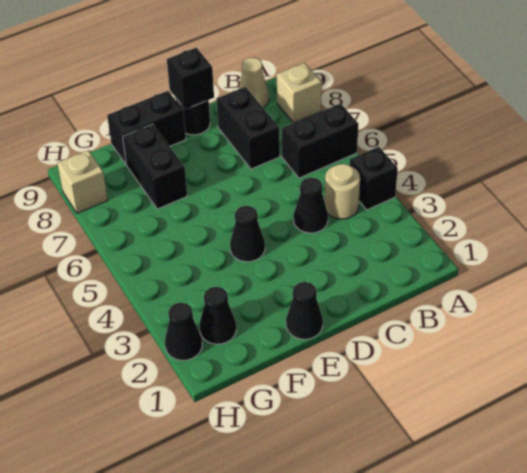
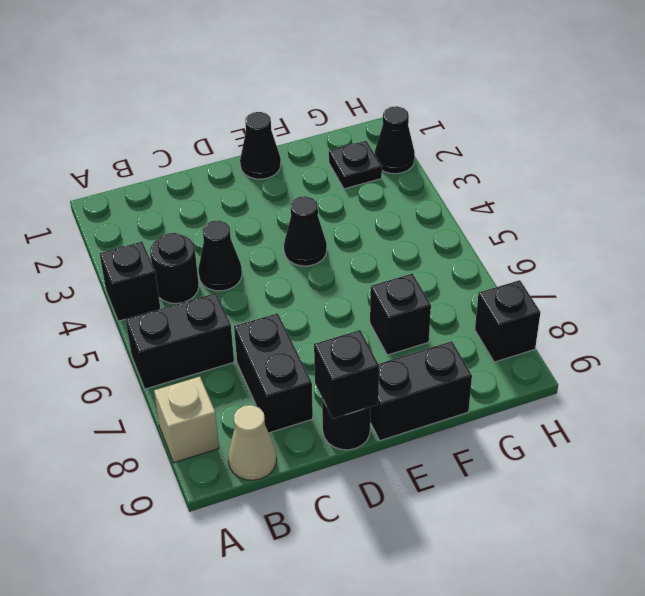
tan round brick B4 level 1 -> black round brick B4 level 1
black brick F7:F8 level 1 -> black brick F7 level 1
black cone G2 level 1 -> black plate G2 level 1
tan brick H8 level 1 -> black brick H8 level 1

